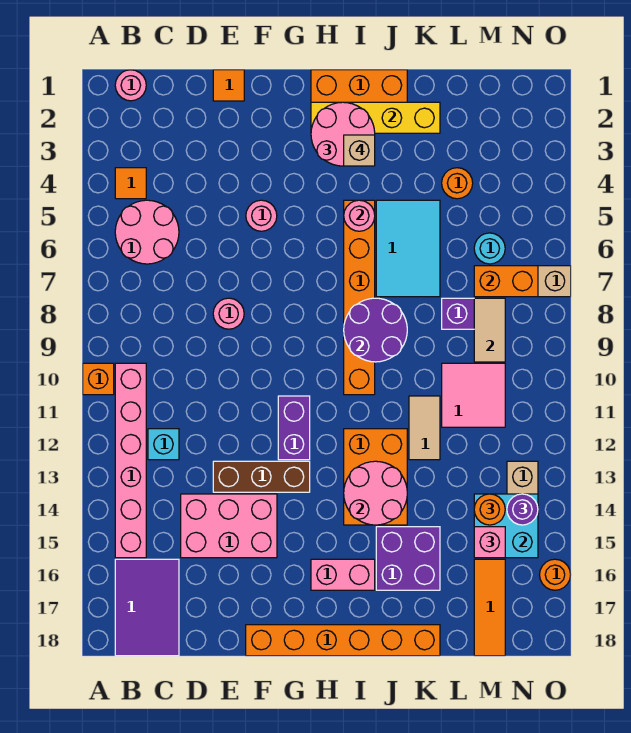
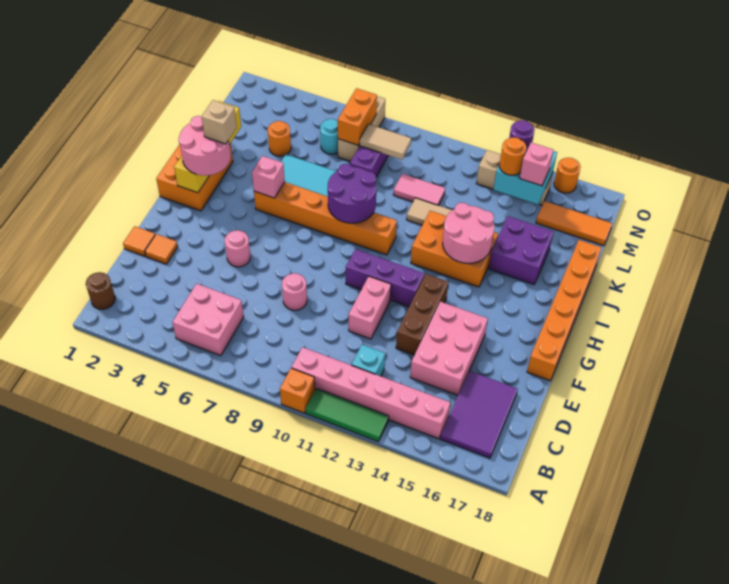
none -> green tile A11:A13 level 1
pink round brick B1 level 1 -> brown round brick B1 level 1
orange tile B4 level 1 -> orange tile E2 level 1
pink round brick B5:C6 level 1 -> pink brick B5:C6 level 1
purple tile B16:C18 level 1 -> purple tile B16:D17 level 1
purple brick G11:G12 level 1 -> purple brick G10:G12 level 1
pink brick H16:I16 level 1 -> pink brick E11:F11 level 1
pink round brick I5 level 2 -> pink brick I5 level 2
pink tile L10:M11 level 1 -> pink tile L10:L11 level 1

